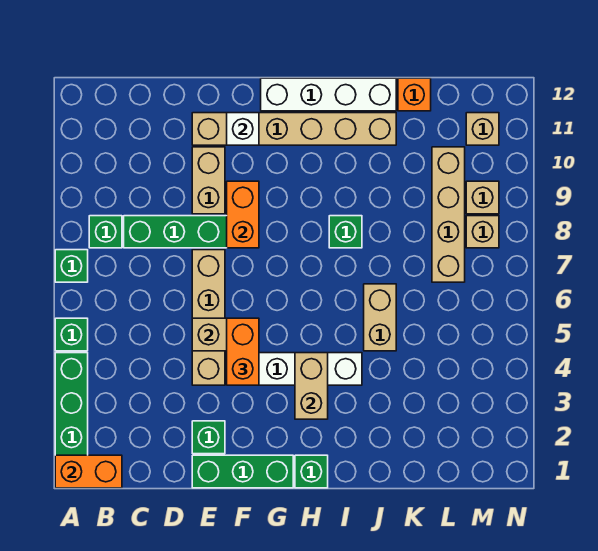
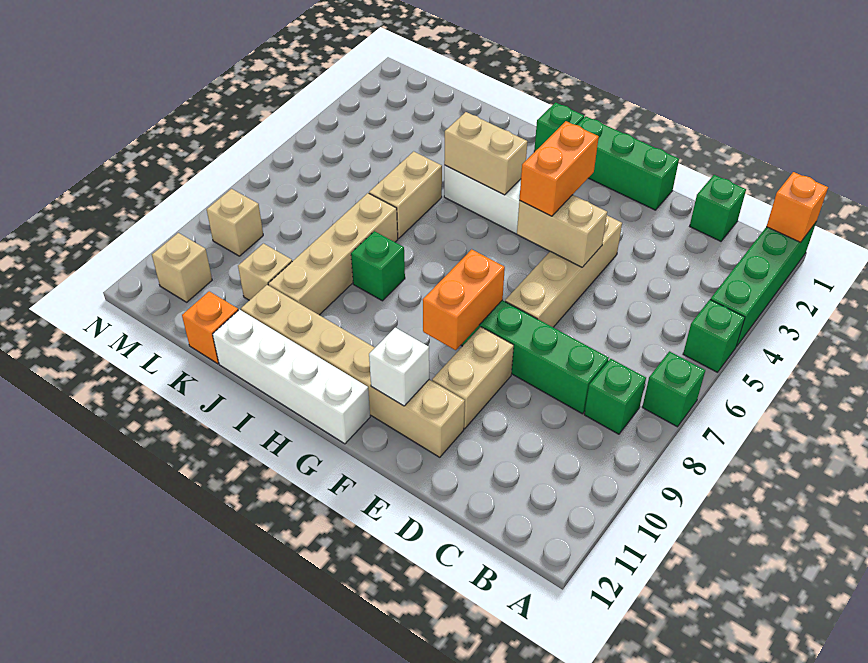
orange brick A1:B1 level 2 -> orange brick A1 level 2
green brick E2 level 1 -> green brick C1 level 1
tan brick H3:H4 level 2 -> tan brick H4:I4 level 2
tan brick L7:L10 level 1 -> tan brick J7:J10 level 1
tan brick M8 level 1 -> tan brick K10 level 1

